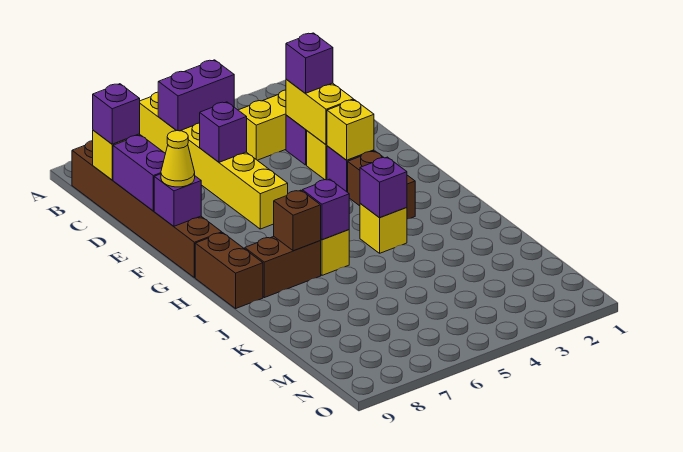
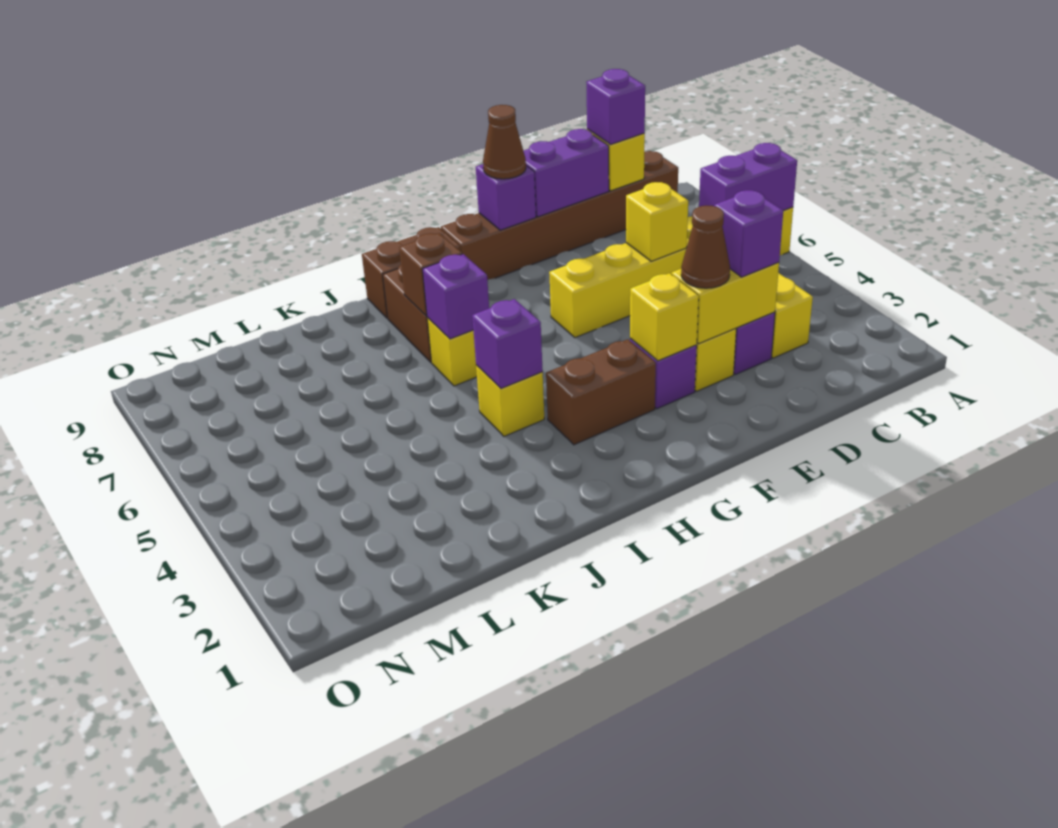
purple brick B5:B6 level 2 -> purple brick A6:B6 level 2
purple brick D6 level 2 -> yellow brick D6 level 2
none -> brown cone E3 level 3
yellow cone F9 level 3 -> brown cone F9 level 3

